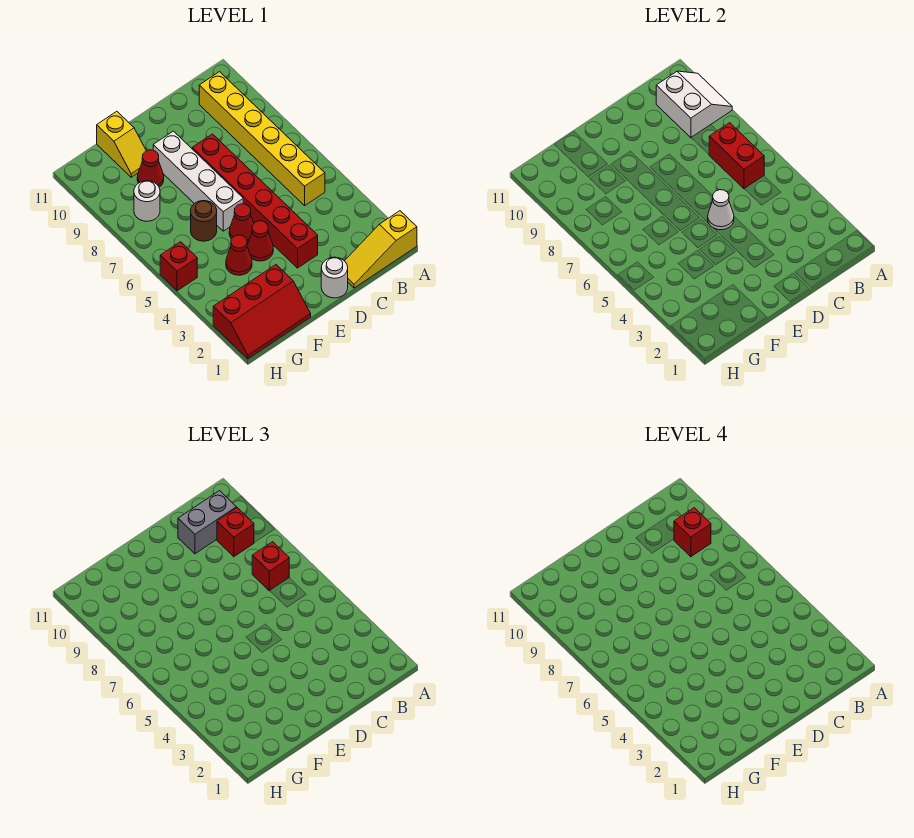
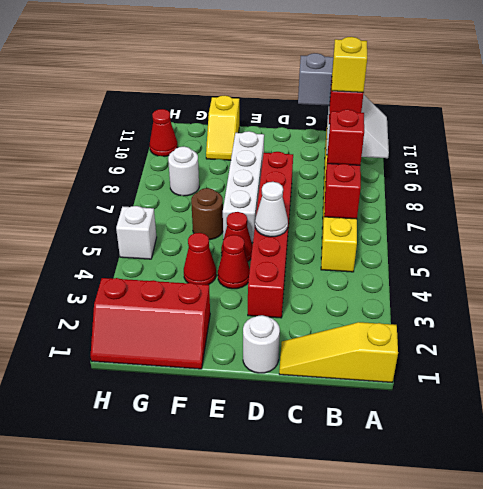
red brick B9 level 4 -> yellow brick B9 level 4
red cone F9 level 1 -> red cone H10 level 1
red brick H5 level 1 -> white brick H5 level 1

